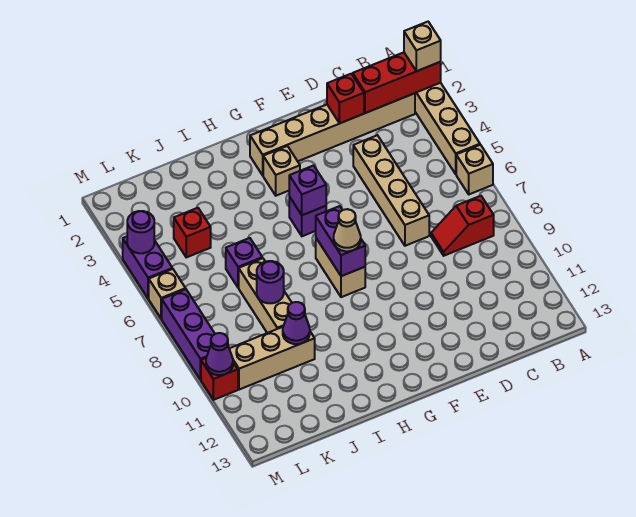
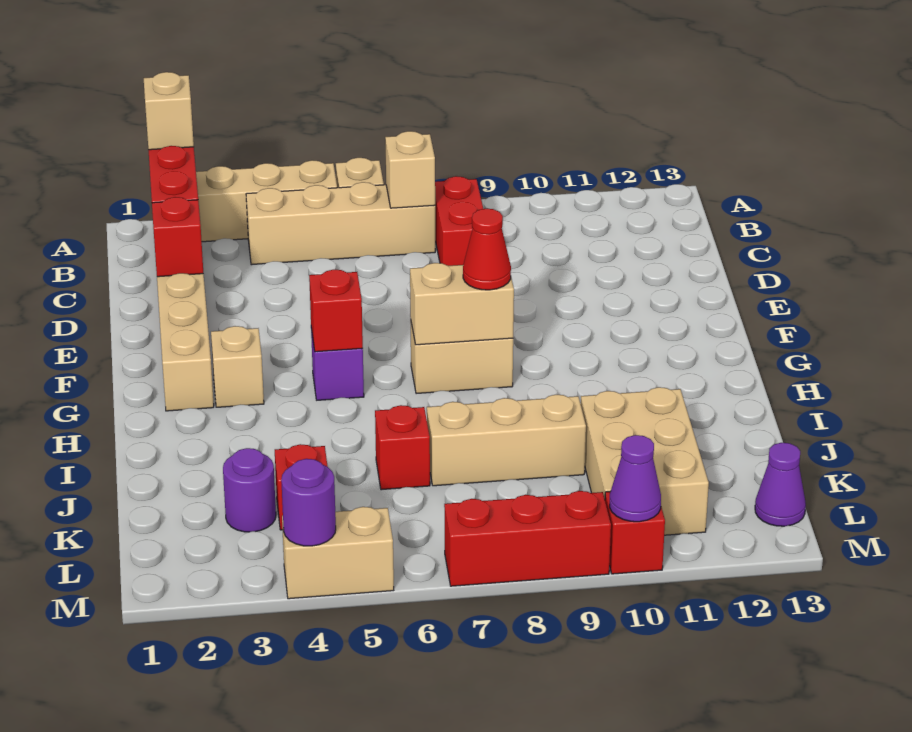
red slope B8:C8 level 1 top B -> red brick B8:C8 level 1
tan brick D4:D7 level 1 -> tan brick B4:B7 level 1
purple brick G5 level 2 -> red brick G5 level 2
purple brick G7:G8 level 2 -> tan brick G7:G8 level 2
tan cone G8 level 3 -> red cone G8 level 3
purple brick J6 level 1 -> red brick J6 level 1
purple round brick J8 level 2 -> purple round brick K3 level 1
tan brick J10:L10 level 1 -> tan brick J10:L11 level 1
purple cone J10 level 2 -> purple cone L13 level 1
purple brick M4:M5 level 1 -> tan brick M4:M5 level 1
tan brick M6 level 1 -> tan brick B7 level 2
purple brick M7:M9 level 1 -> red brick M7:M9 level 1

